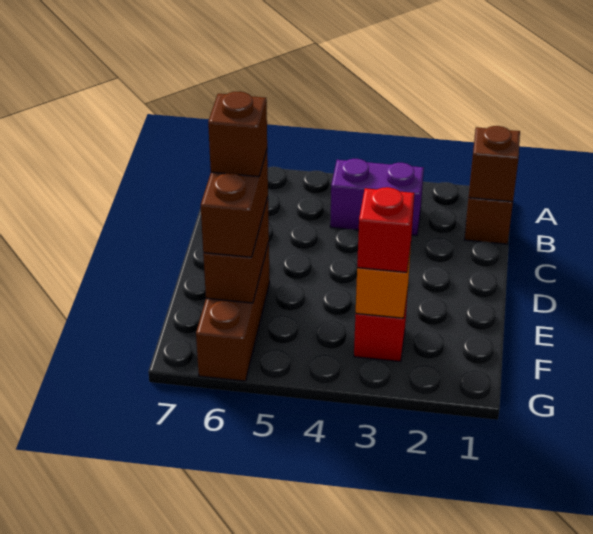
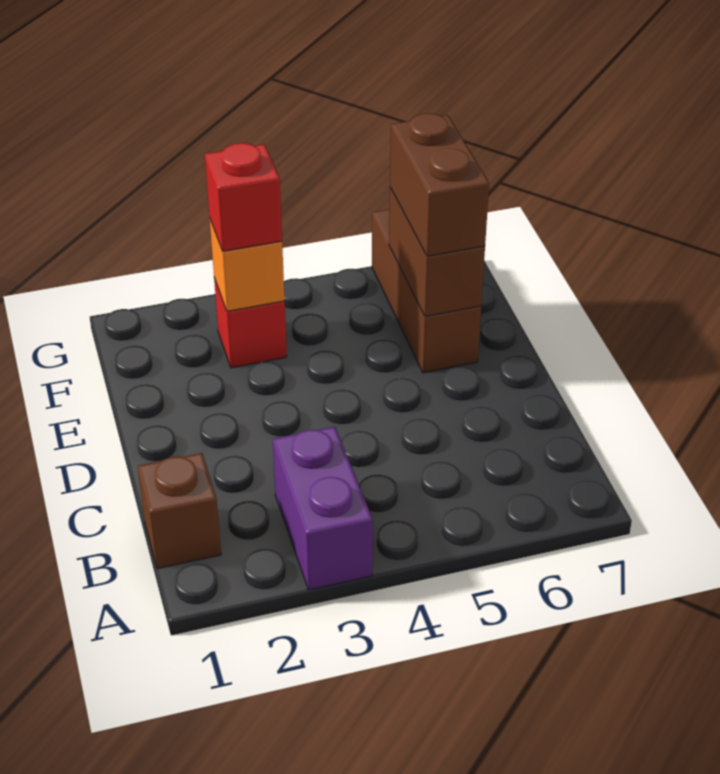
brown brick B1 level 2 -> none
purple brick B3:B4 level 1 -> purple brick A3:B3 level 1
brown brick E6 level 4 -> none

